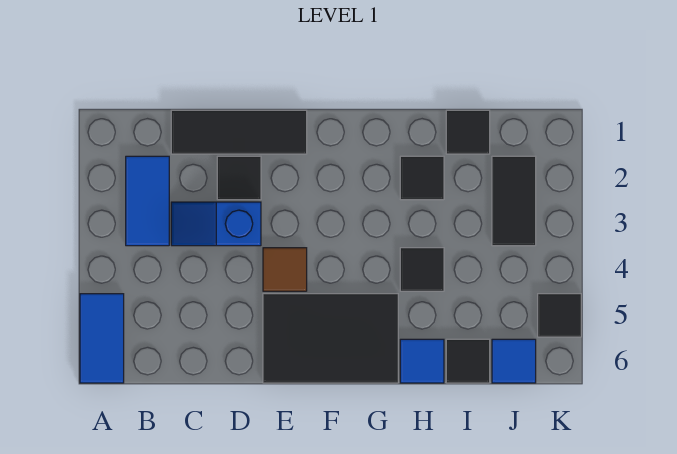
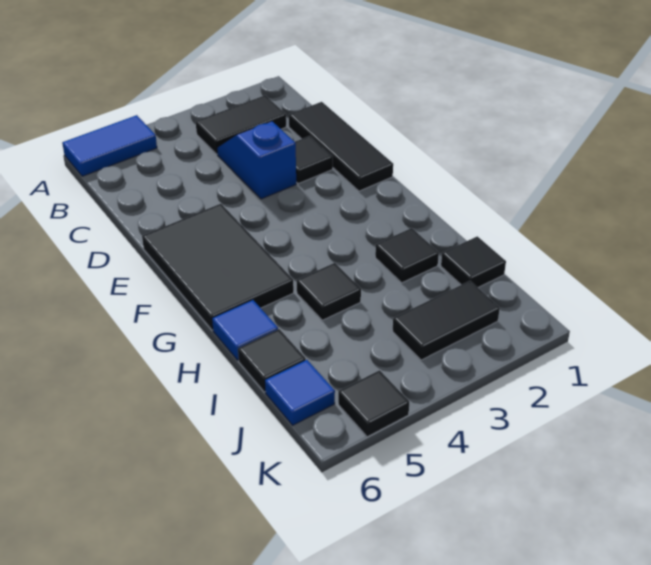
blue tile B2:B3 level 1 -> black tile B2:B3 level 1
brown tile E4 level 1 -> none

